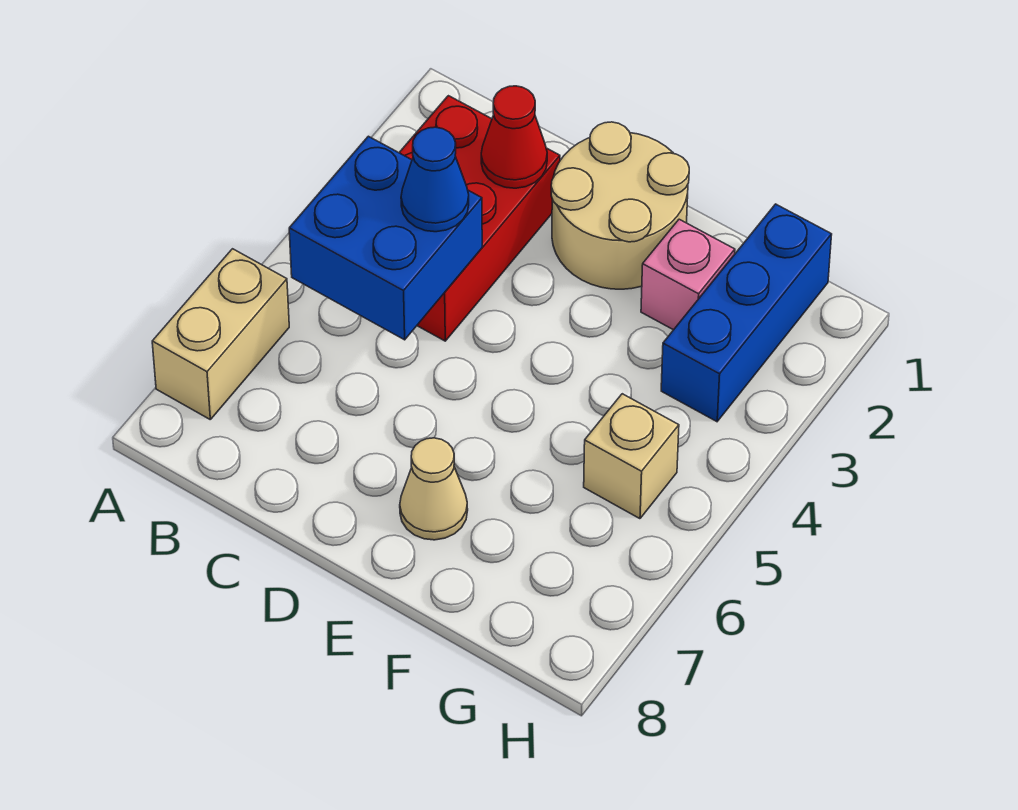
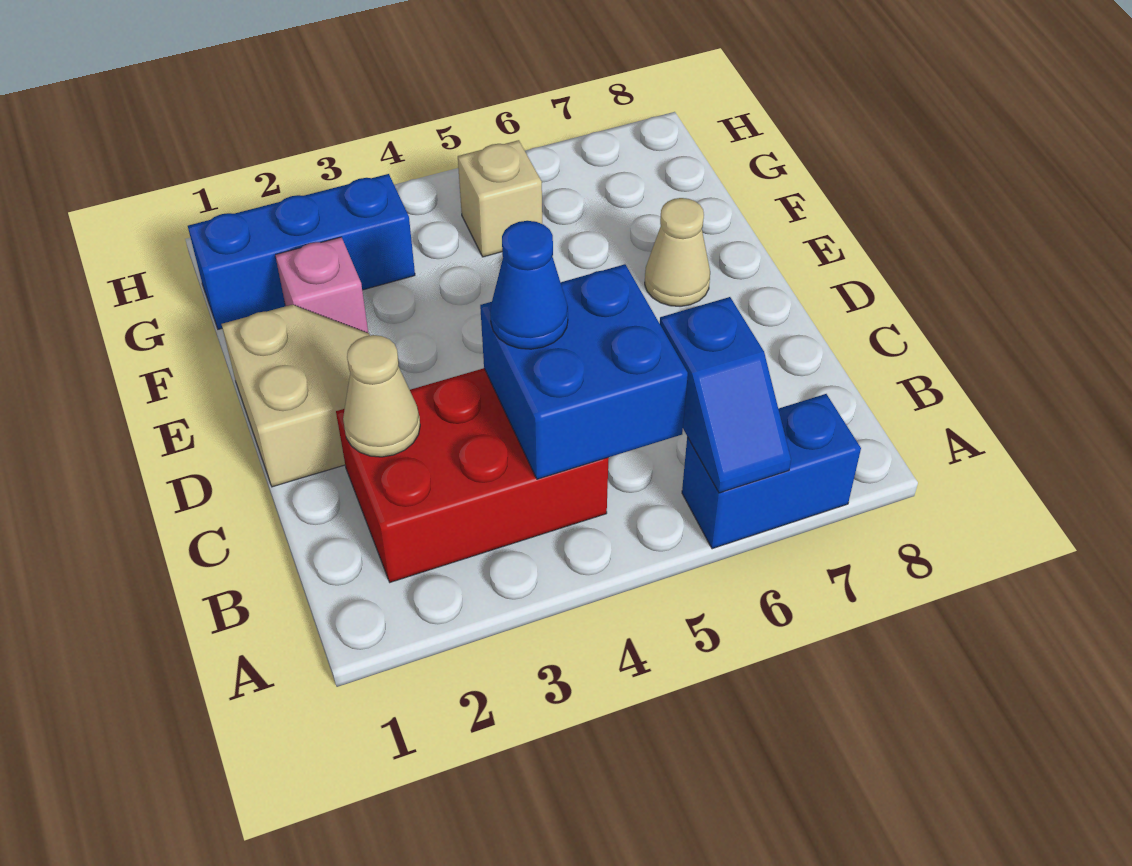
tan brick A6:A7 level 1 -> blue brick A6:A7 level 1
none -> blue slope A6:B6 level 2 top B
red cone C2 level 2 -> tan cone C2 level 2
tan round brick D1:E2 level 1 -> tan slope D1:E2 level 1 top 1

